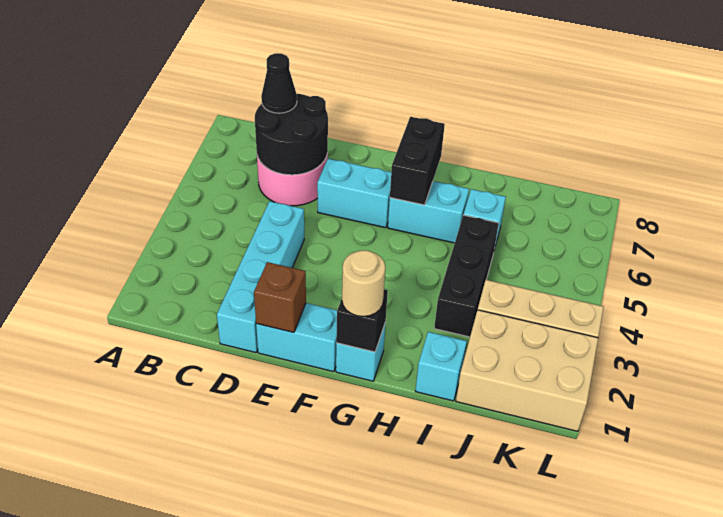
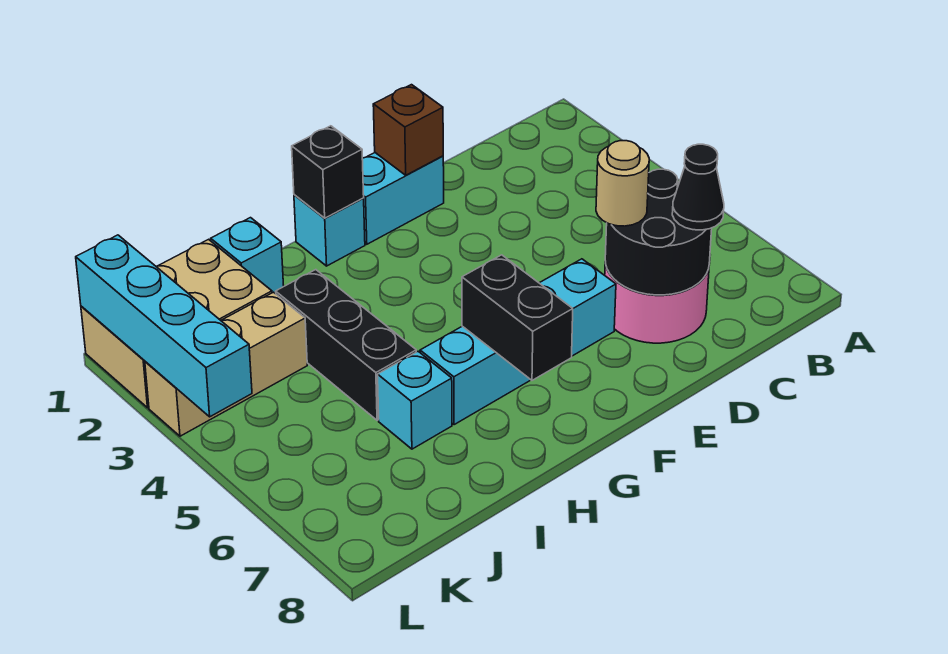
cyan brick D1:D4 level 1 -> cyan brick L1:L4 level 2
tan round brick G1 level 3 -> tan round brick D6 level 3

